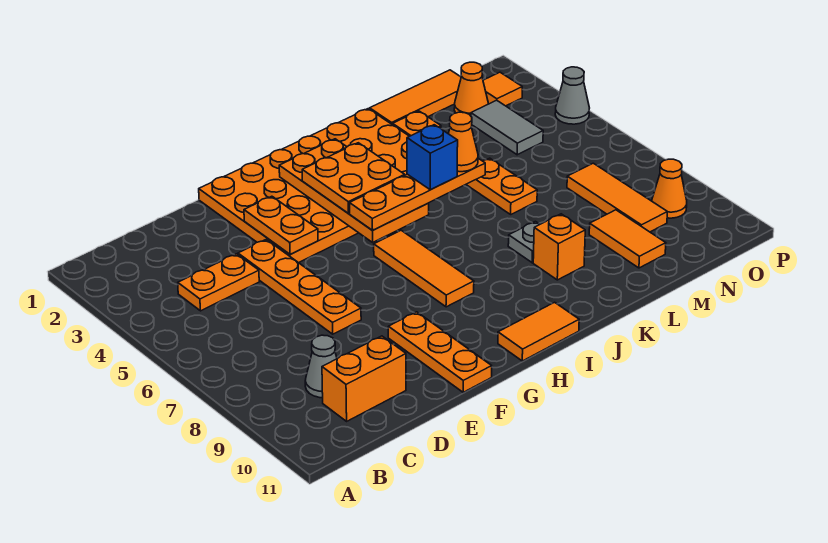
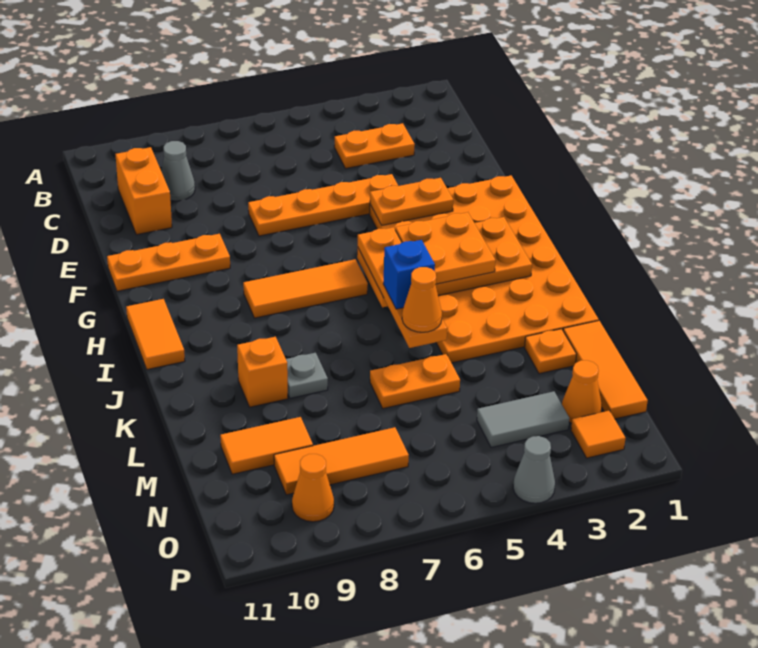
orange plate C4:D4 level 1 -> orange plate C3:C4 level 1

